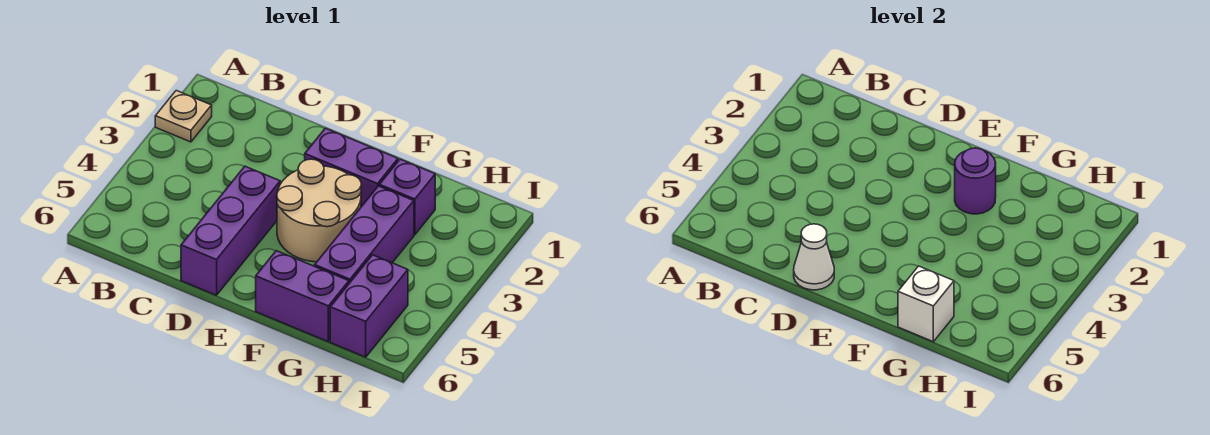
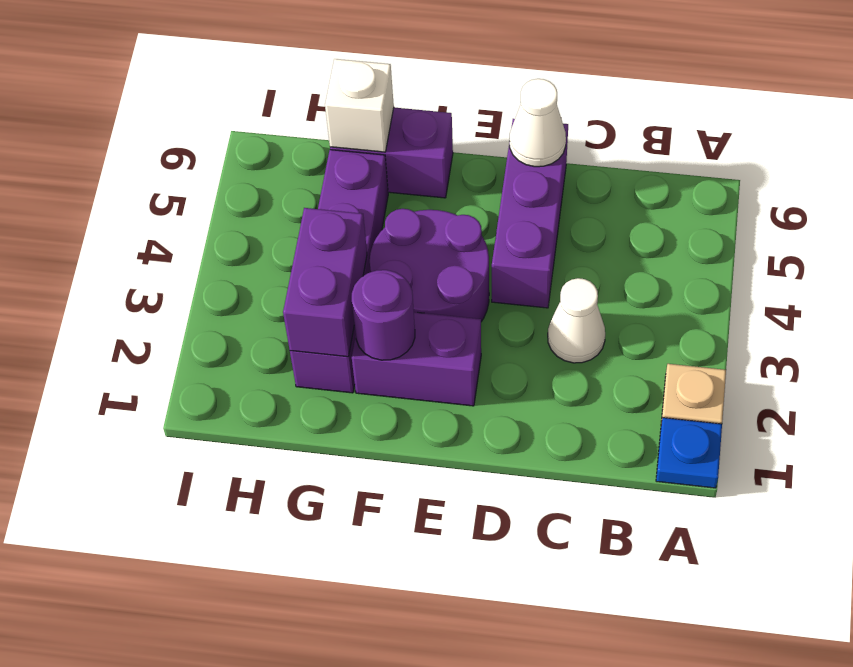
none -> blue plate A1 level 1
none -> white cone C3 level 1
tan round brick E3:F4 level 1 -> purple round brick E3:F4 level 1
purple brick H5:H6 level 1 -> purple brick G2:G3 level 2

